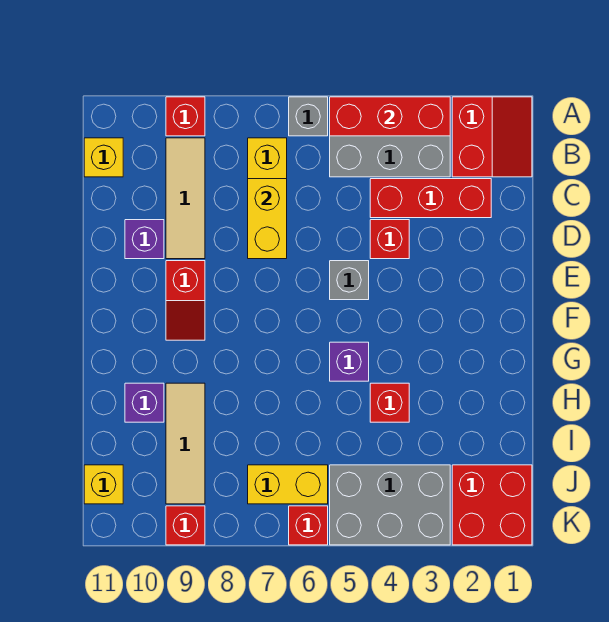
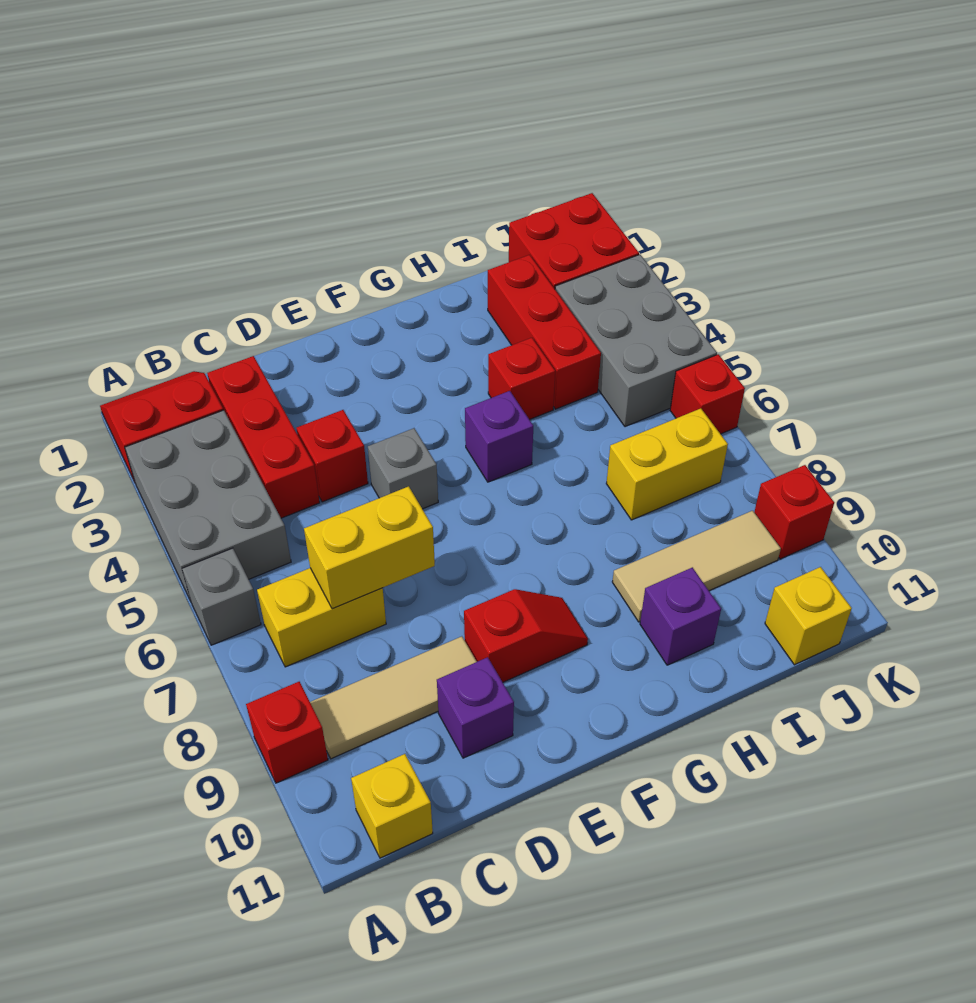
red brick A3:A5 level 2 -> red brick I2:I4 level 1
yellow brick J6:J7 level 1 -> yellow brick I7:J7 level 1

